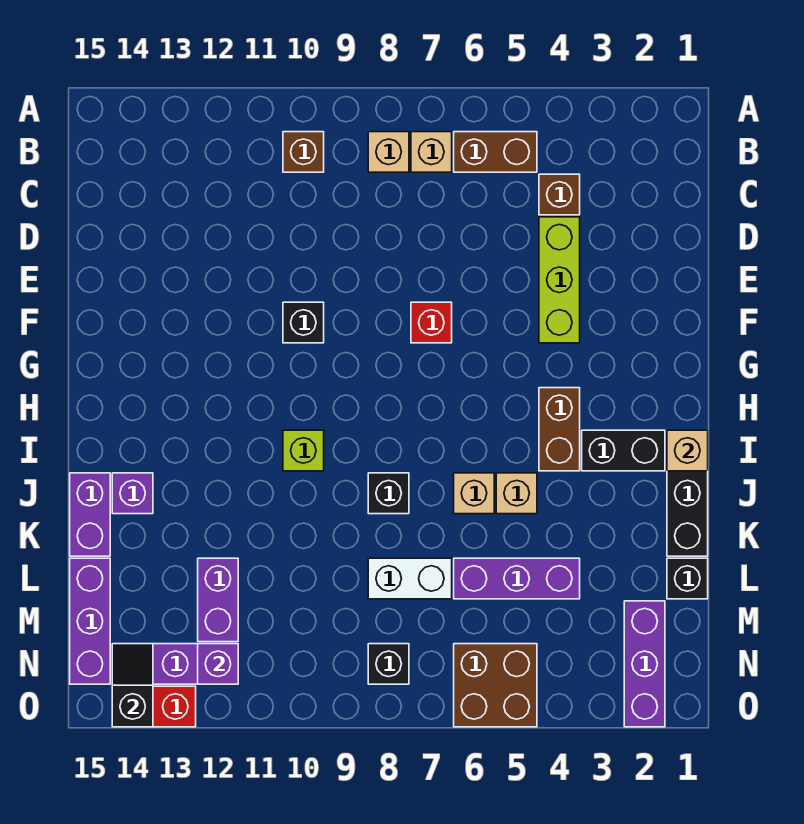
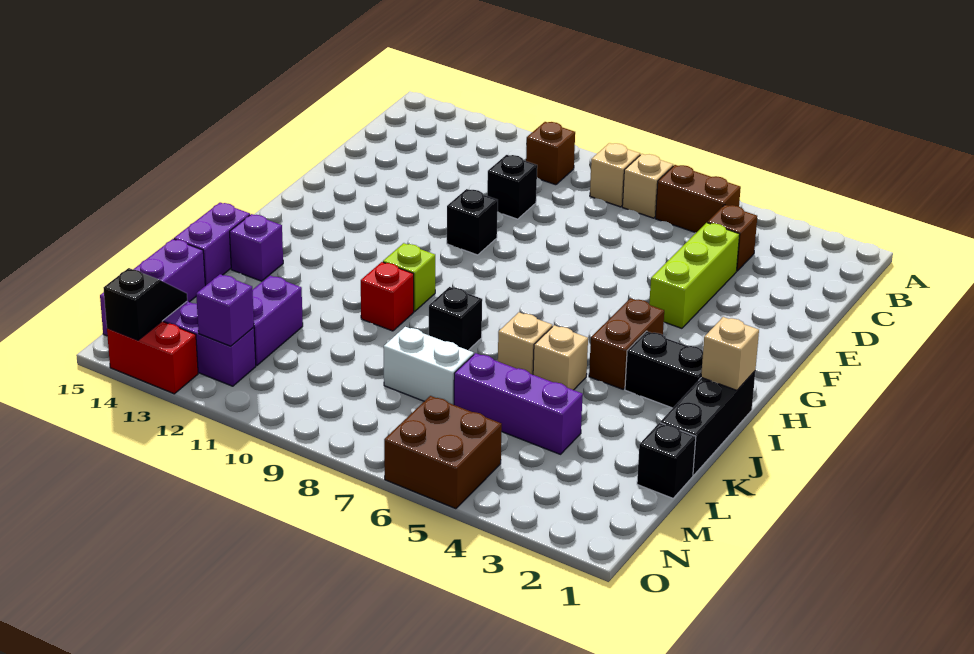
red brick F7 level 1 -> red brick J10 level 1
purple brick M2:O2 level 1 -> none
black brick N8 level 1 -> black brick D10 level 1

